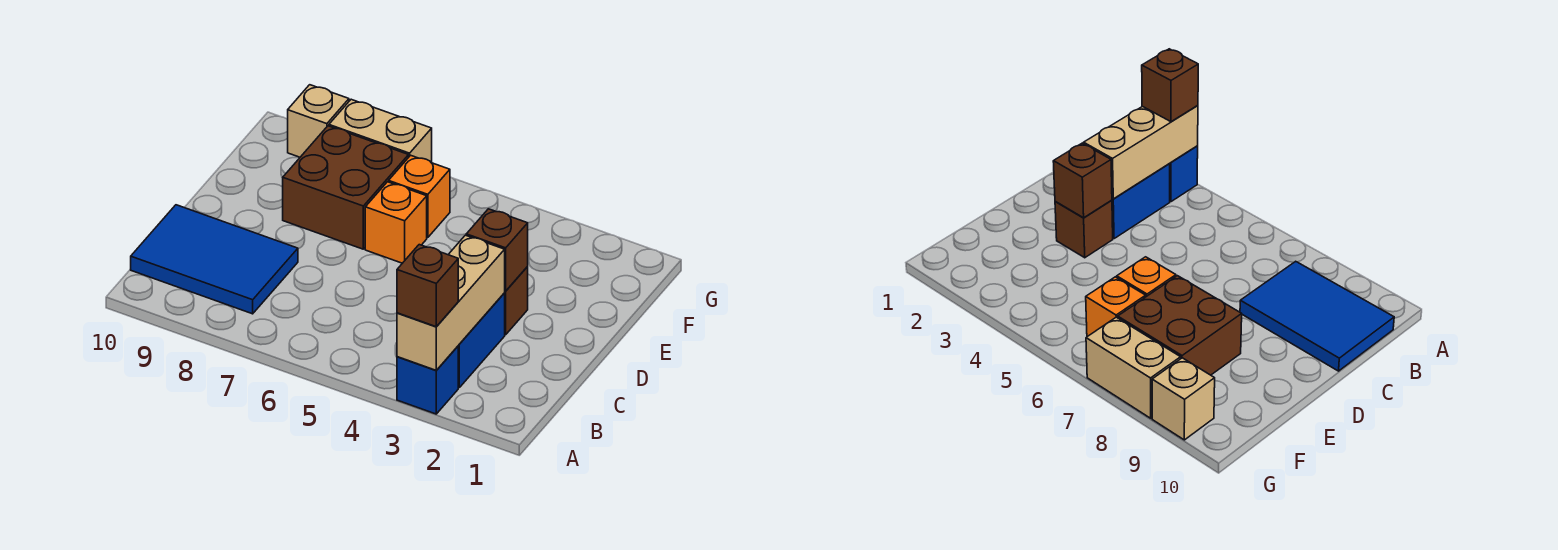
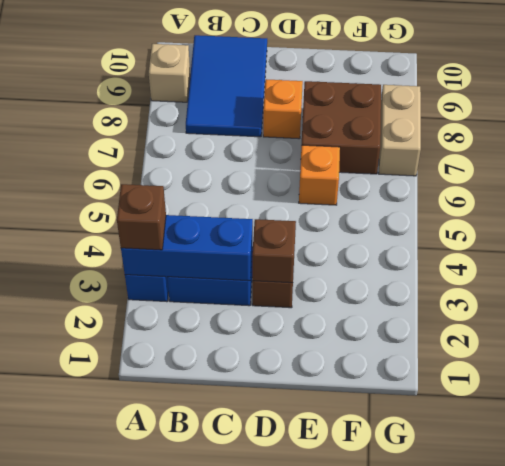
tan brick A3:C3 level 2 -> blue brick A3:C3 level 2
orange brick F6 level 1 -> orange brick D8 level 1
tan brick G9 level 1 -> tan brick A9 level 1

